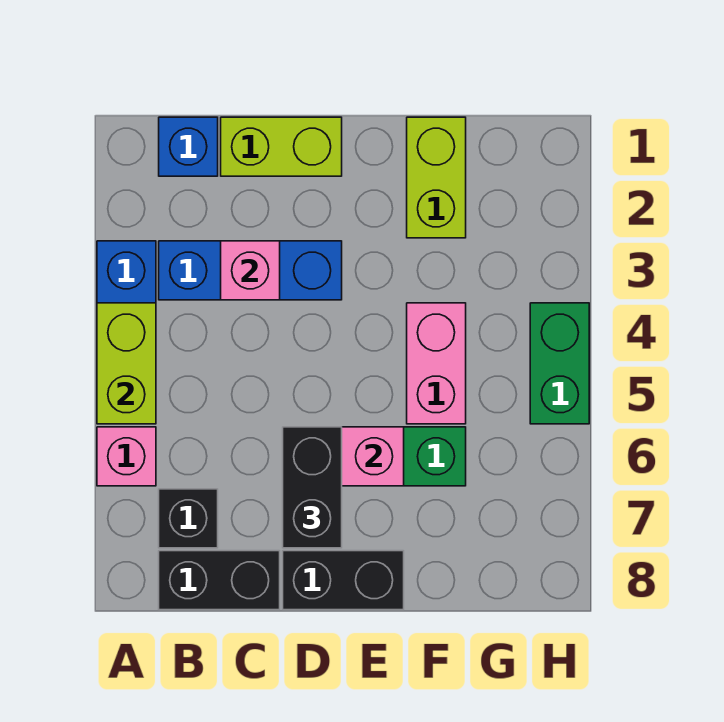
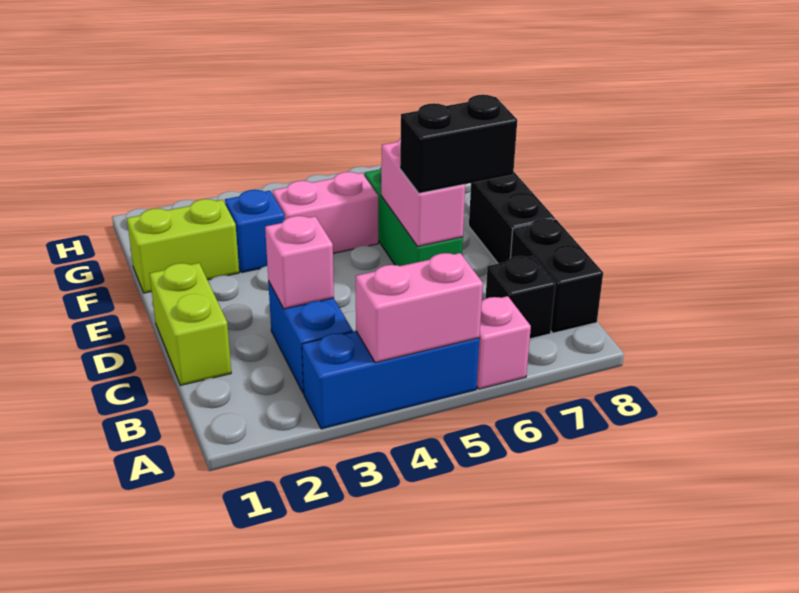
lime brick A4:A5 level 2 -> pink brick A4:A5 level 2
blue brick B1 level 1 -> blue brick F3 level 1
blue brick B3:D3 level 1 -> blue brick B3:C3 level 1
green brick H4:H5 level 1 -> none

